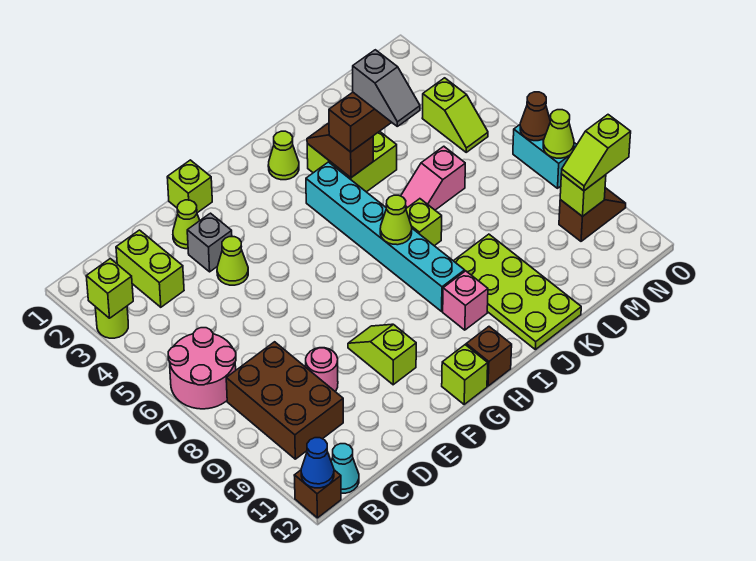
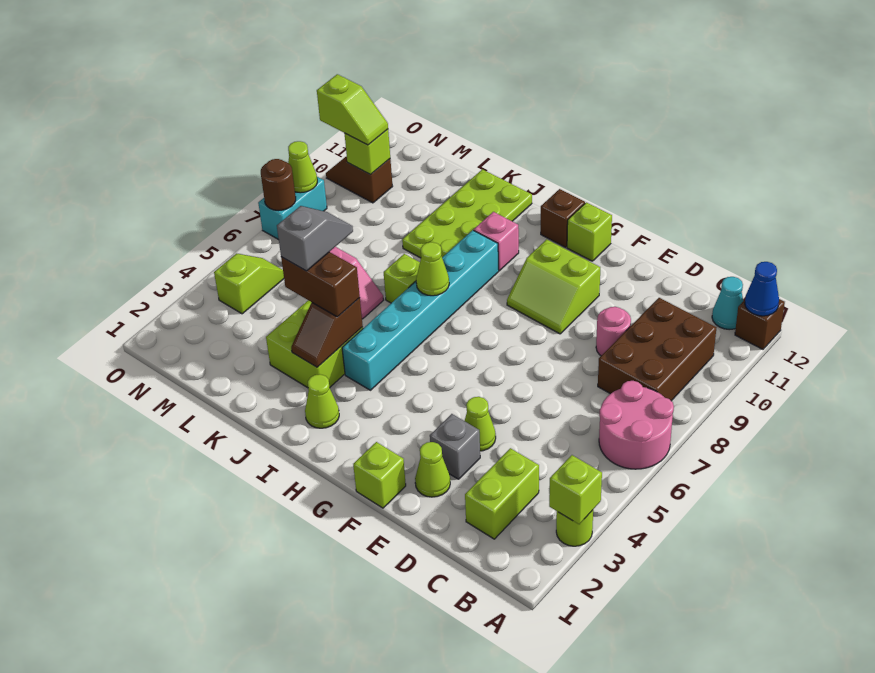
lime slope F9:F10 level 1 top 10 -> lime slope F9:G10 level 1 top 10
brown cone O7 level 2 -> brown round brick O7 level 2

